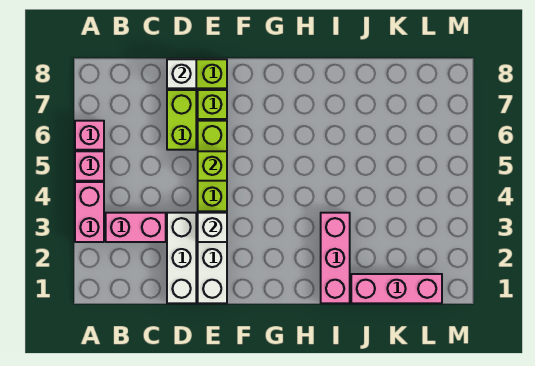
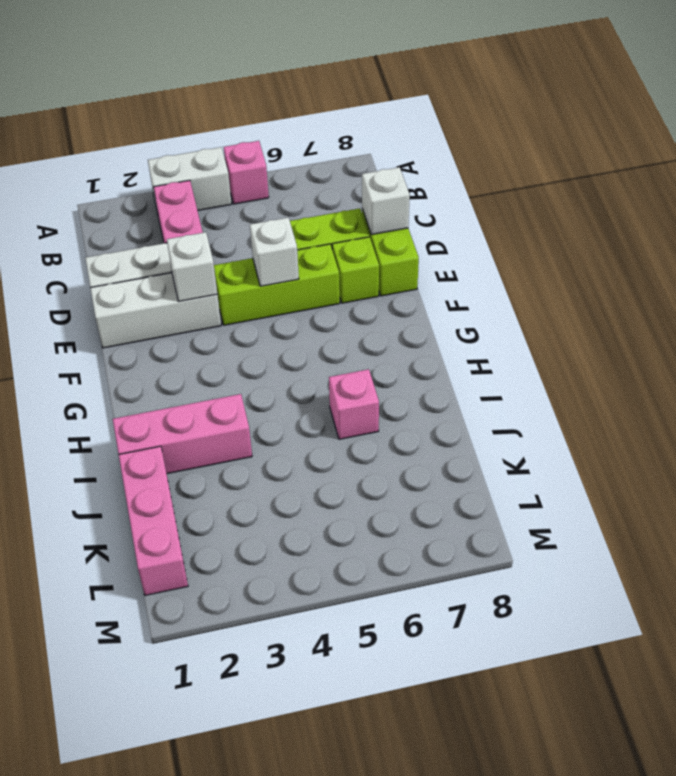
pink brick A3:A4 level 1 -> white brick A3:A4 level 1
pink brick A6 level 1 -> pink brick I6 level 1
lime brick E5 level 2 -> white brick E5 level 2

